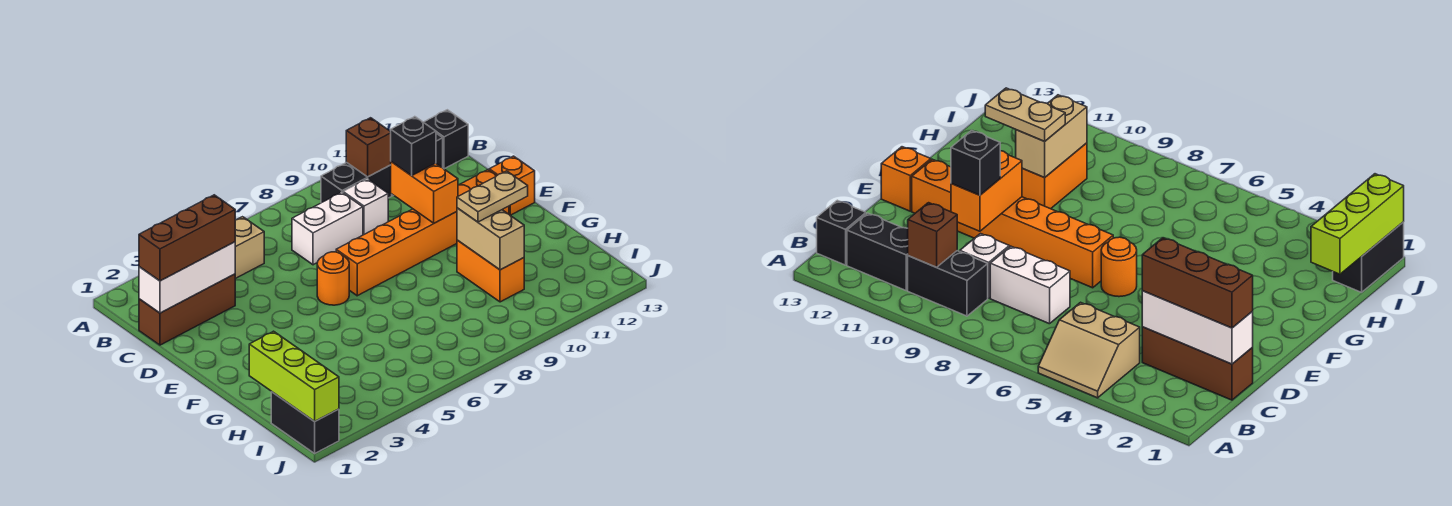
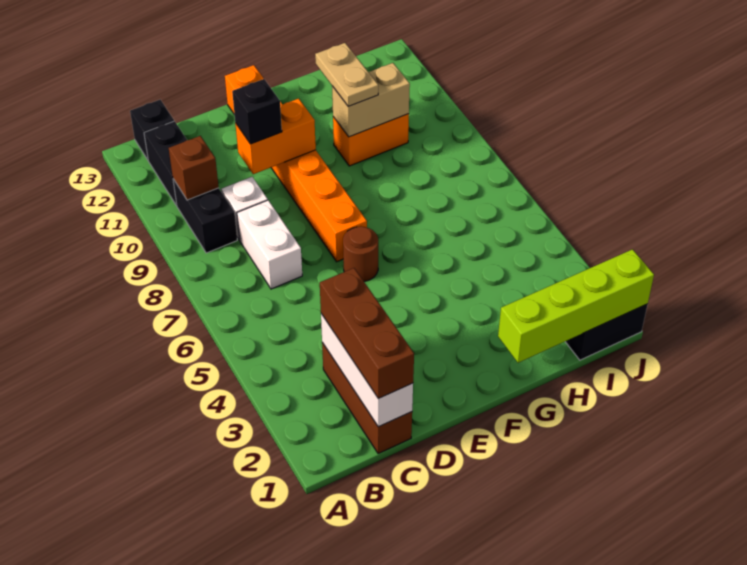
tan slope A4:B5 level 1 top B -> none
orange round brick E6 level 1 -> brown round brick E6 level 1
lime brick H1:J1 level 2 -> lime brick G1:J1 level 2

